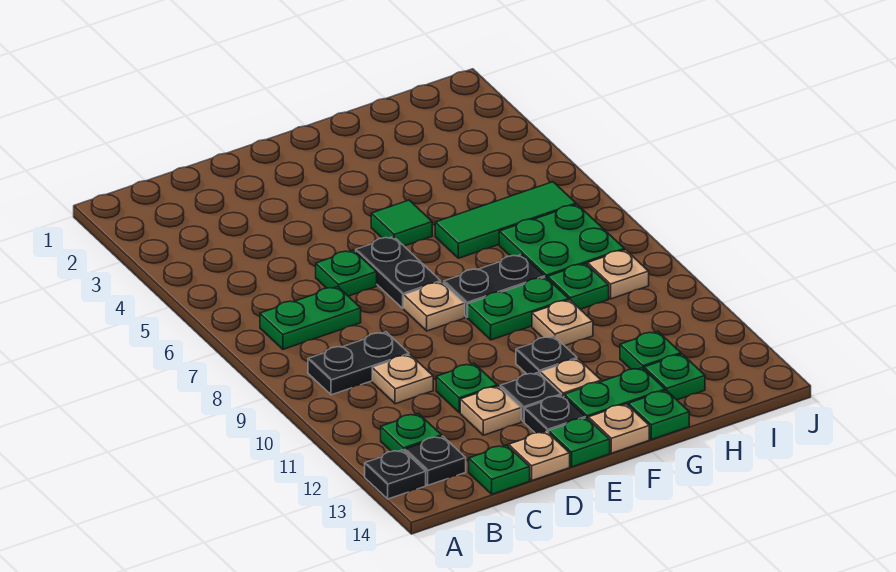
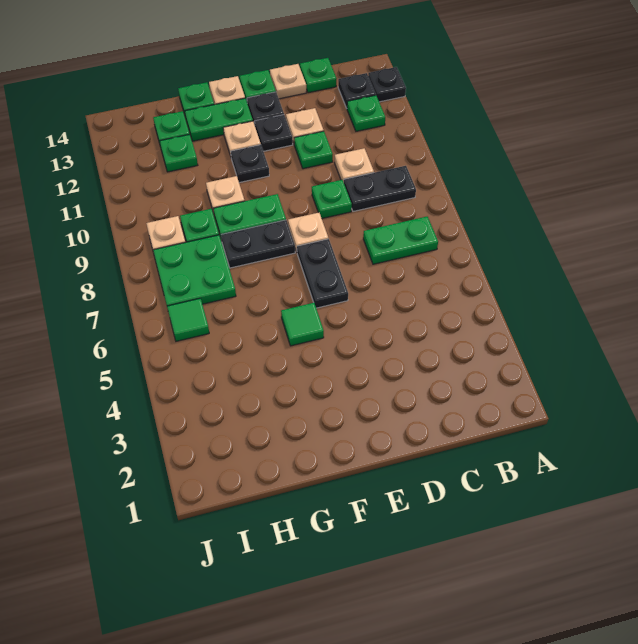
green plate D6 level 1 -> green plate D9 level 1
green tile G6:I6 level 1 -> green tile I6 level 1

